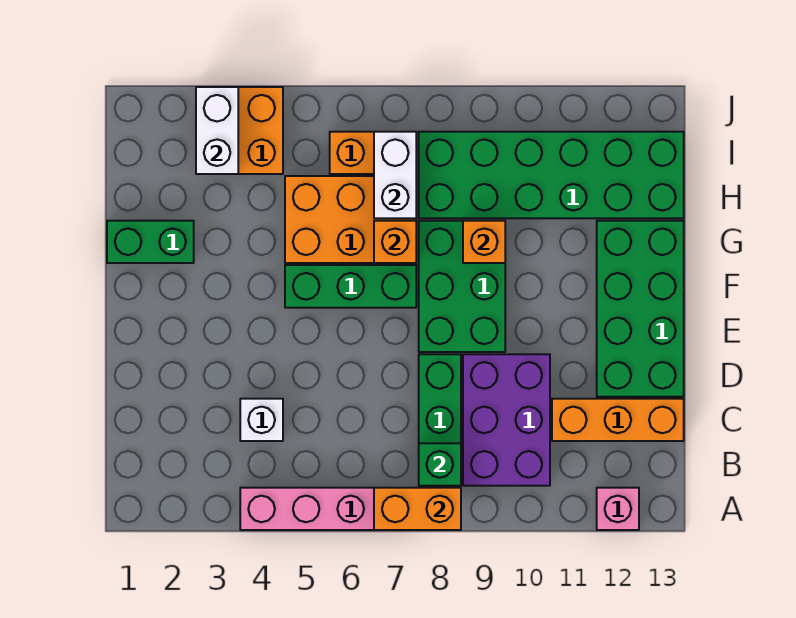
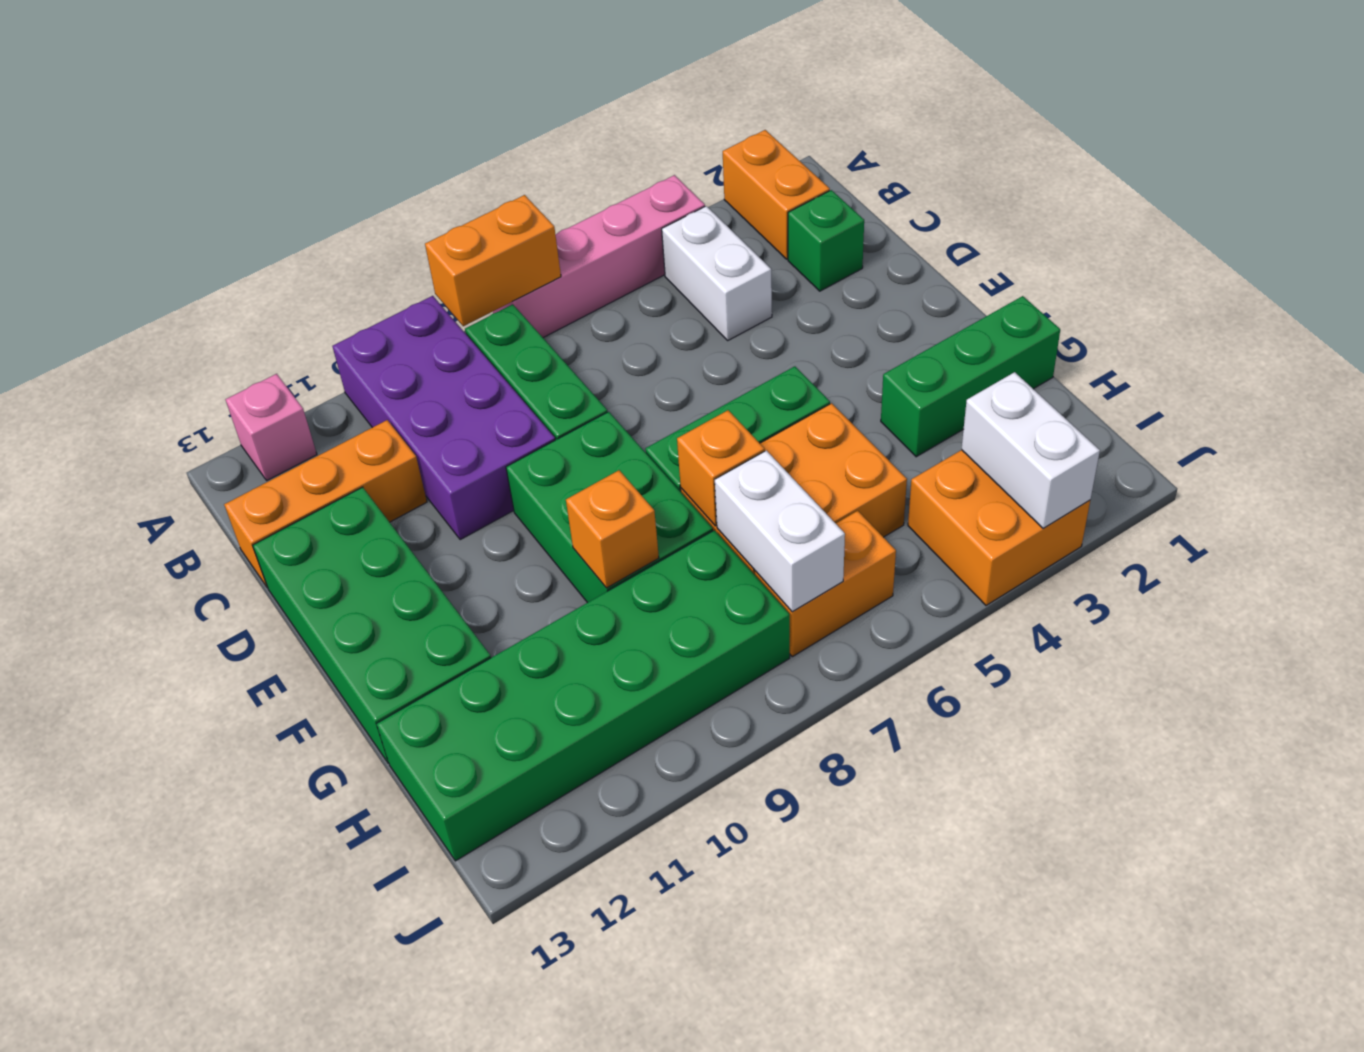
none -> orange brick A2:B2 level 1
green brick B8 level 2 -> green brick C2 level 1
purple brick B9:D10 level 1 -> purple brick A9:D10 level 1
white brick C4 level 1 -> white brick B4:C4 level 1
green brick G1:G2 level 1 -> green brick G1:G3 level 1

